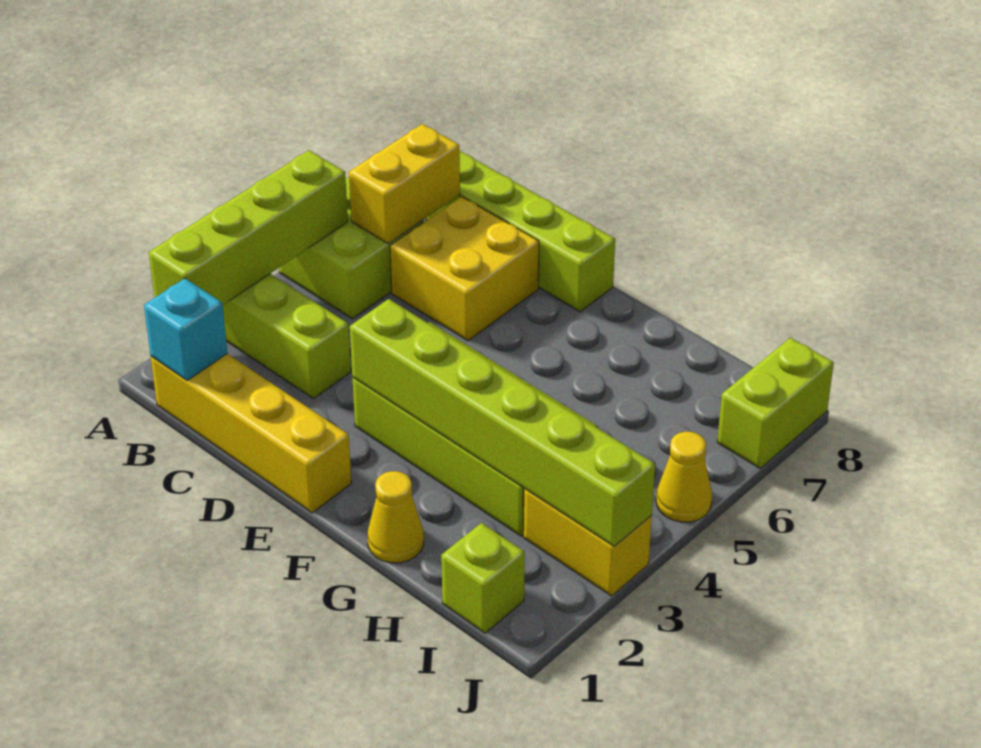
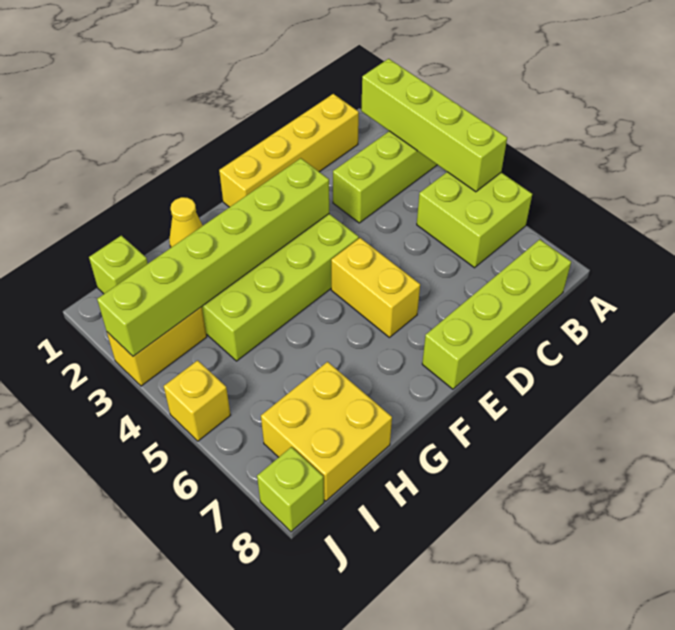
cyan brick B1 level 2 -> none
yellow brick B6:B7 level 2 -> yellow brick E5:E6 level 1
yellow brick C6:D7 level 1 -> yellow brick H7:I8 level 1
yellow cone J5 level 1 -> yellow brick J5 level 1
lime brick J7:J8 level 1 -> lime brick J8 level 1

